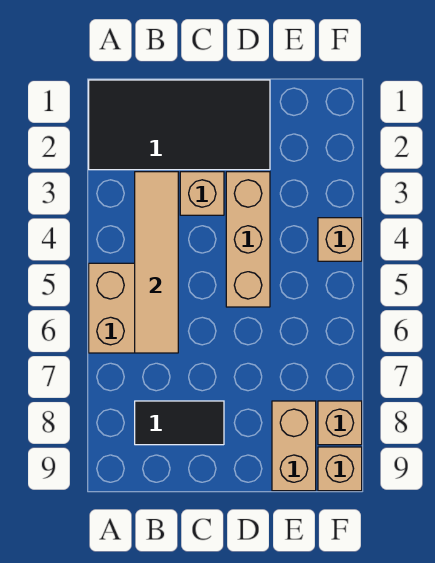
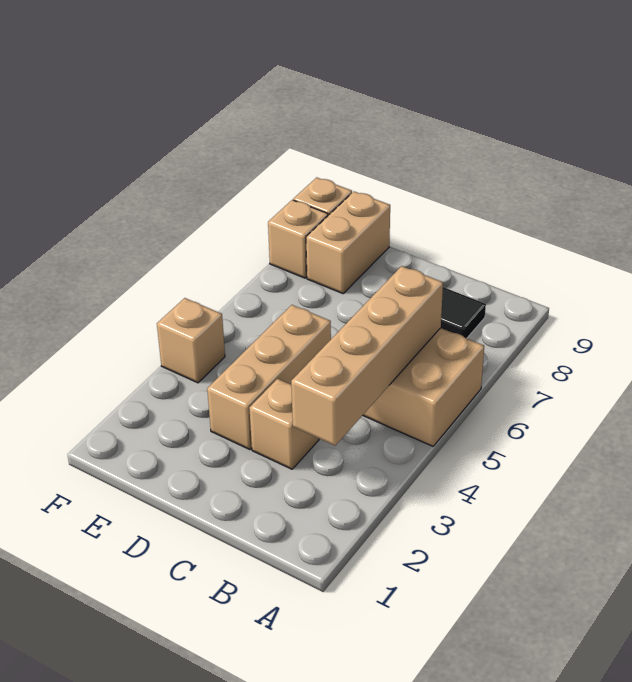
black tile A1:D2 level 1 -> none
tan tile B3:B6 level 2 -> tan brick B3:B6 level 2

